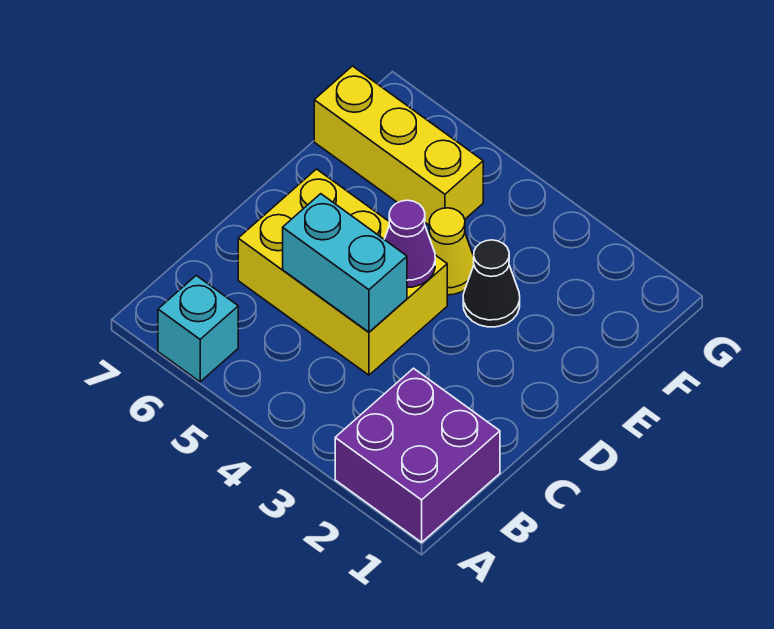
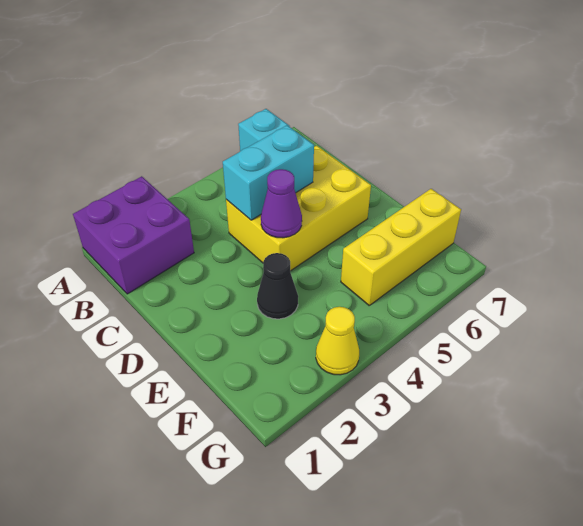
yellow cone E4 level 1 -> yellow cone G3 level 1

